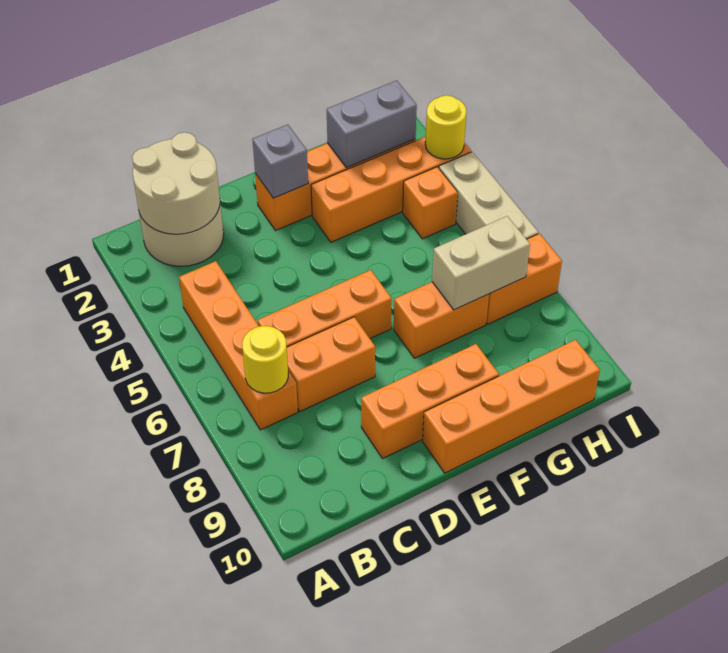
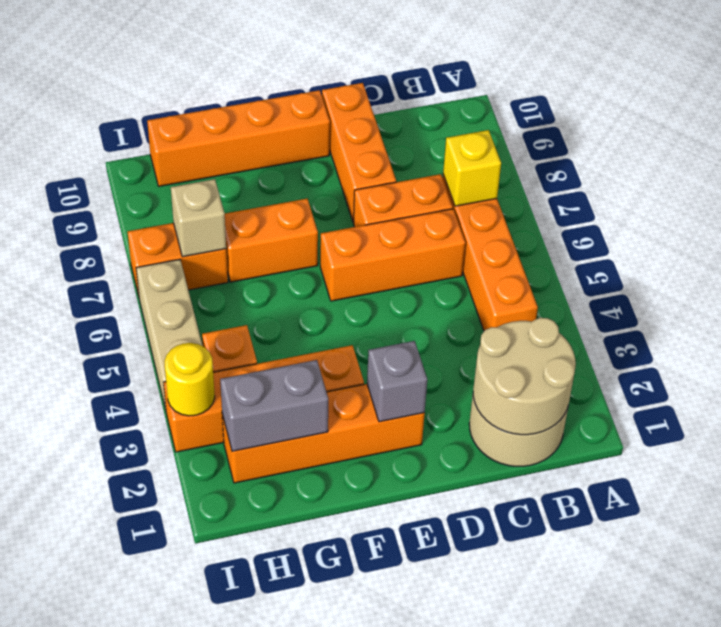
yellow round brick B7 level 2 -> yellow brick B7 level 2
orange brick D9:F9 level 1 -> orange brick D8:D10 level 1
tan brick G7:H7 level 2 -> tan brick H7 level 2

